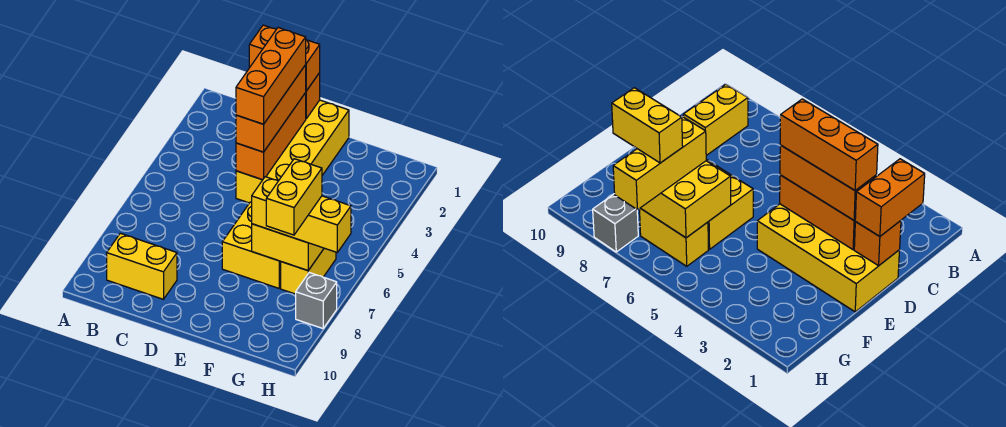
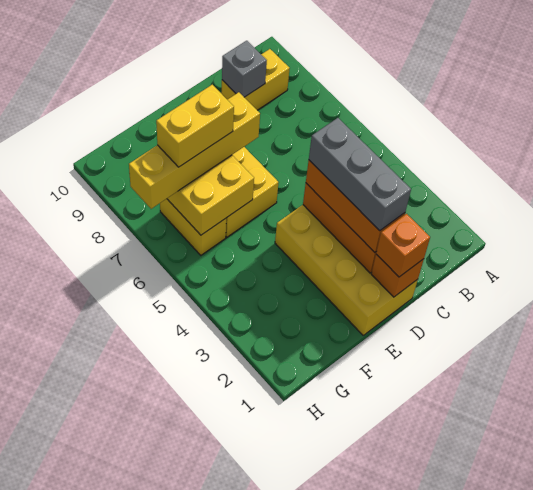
orange brick C1:D1 level 3 -> orange brick D1 level 3
orange brick D2:D4 level 4 -> grey brick D2:D4 level 4
yellow brick F7:H7 level 3 -> yellow brick E7:H7 level 3
yellow brick G7:G8 level 4 -> yellow brick F7:G7 level 4
grey brick H8 level 1 -> grey brick C9 level 2

